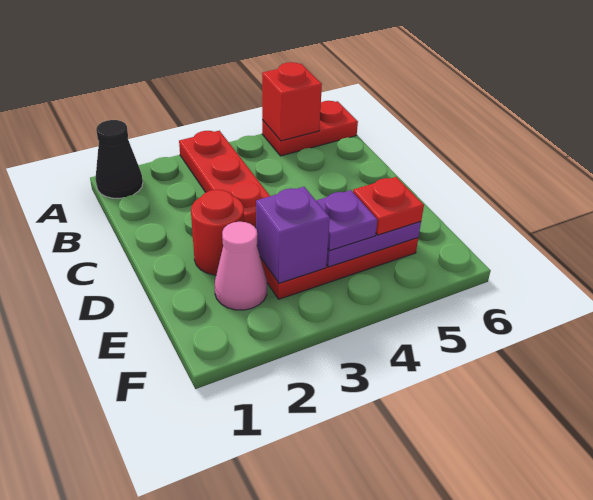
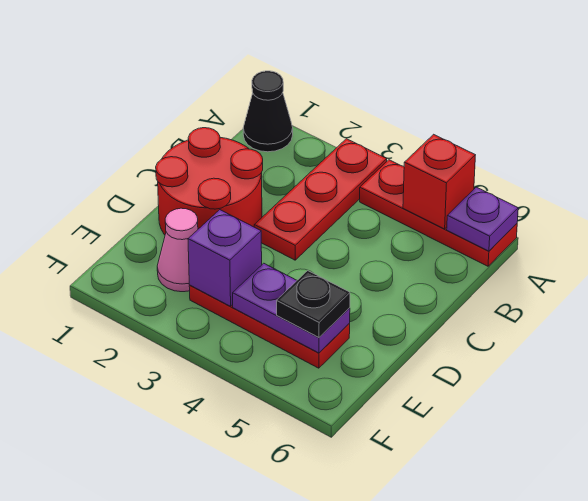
red plate A5:A6 level 1 -> red plate A4:A6 level 1
red round brick D2 level 1 -> red round brick C1:D2 level 1
purple plate E4 level 3 -> purple plate A6 level 2
red plate E5 level 3 -> black plate E5 level 3

